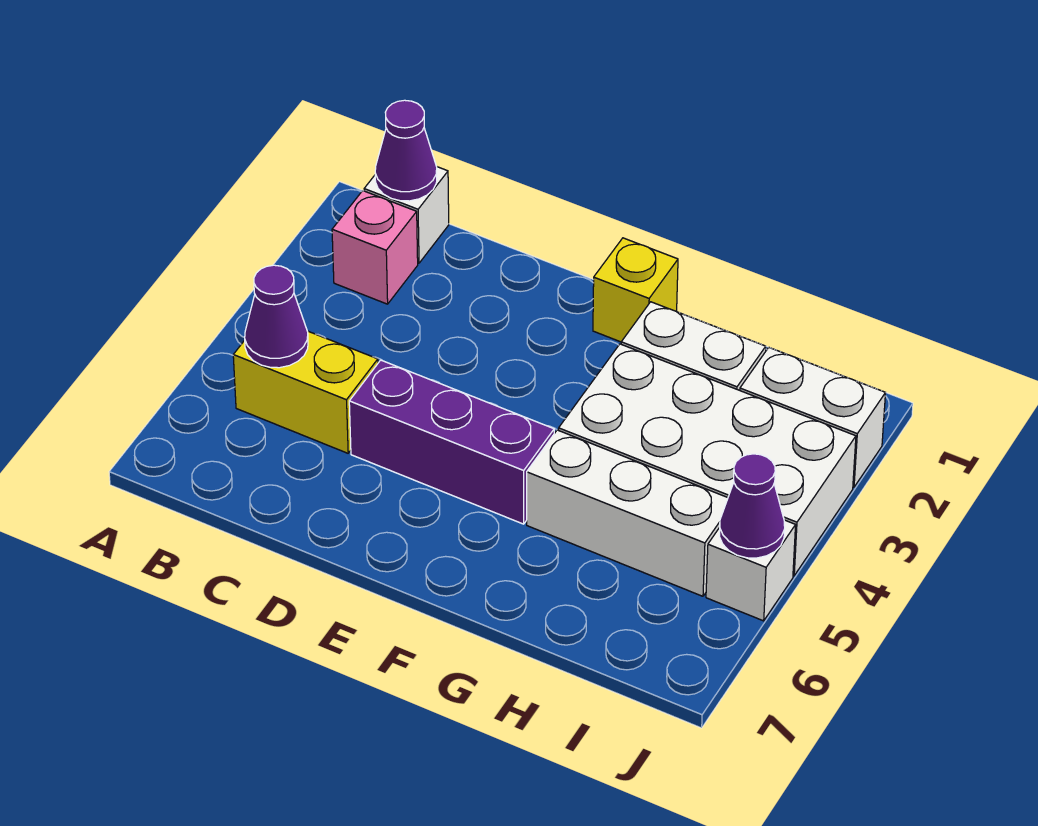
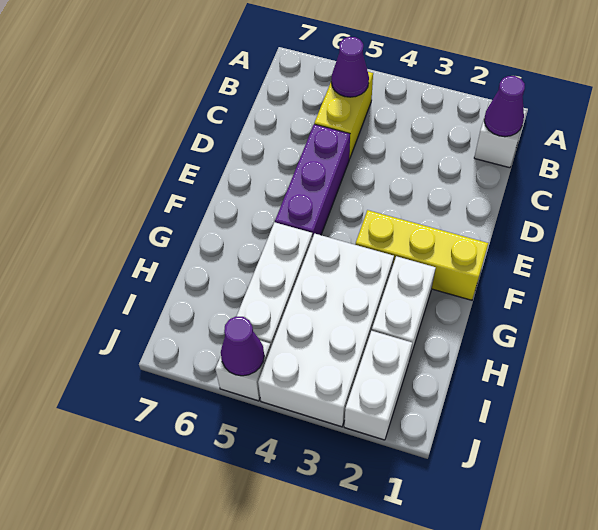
pink brick B2 level 1 -> none
yellow brick F1 level 1 -> yellow brick F1:F3 level 1

